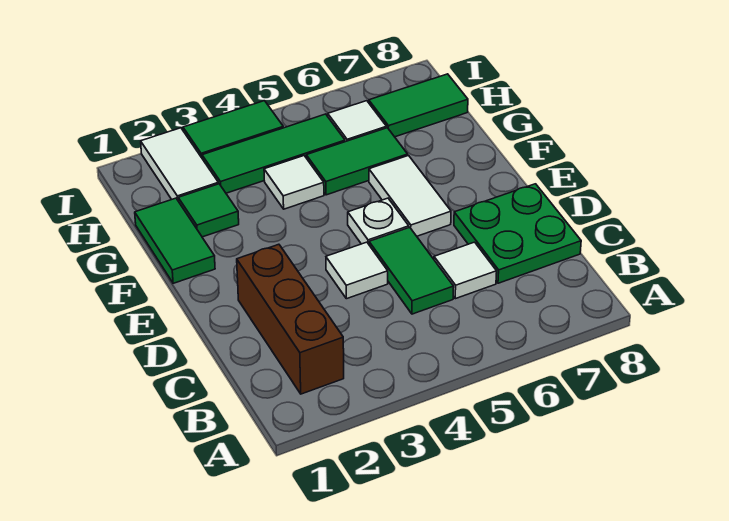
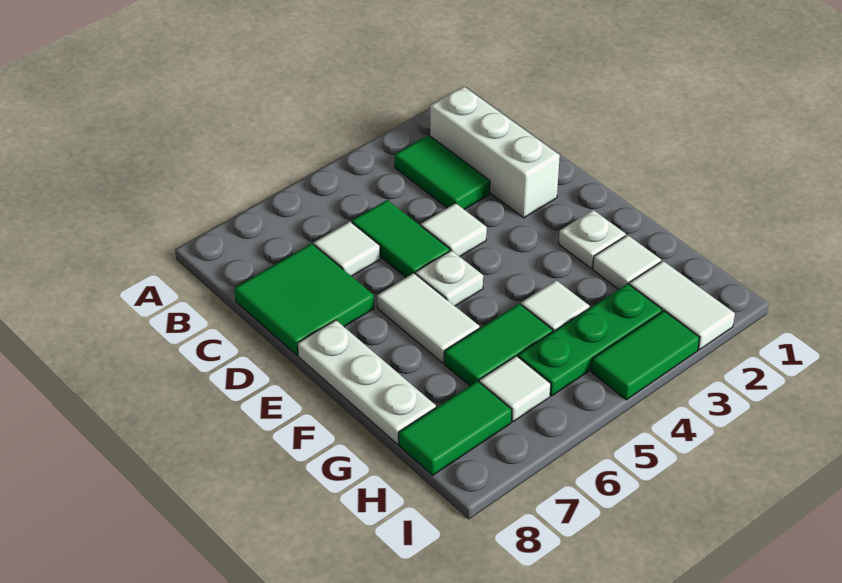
brown brick B2:D2 level 1 -> white brick B2:D2 level 1
green plate C7:D8 level 1 -> green tile C7:D8 level 1
none -> white plate E8:G8 level 1
green tile F1:G1 level 1 -> green tile B3:C3 level 1
none -> white plate F2 level 1
green tile G2 level 1 -> white tile G2 level 1
green tile H3:H5 level 1 -> green plate H3:H5 level 1

